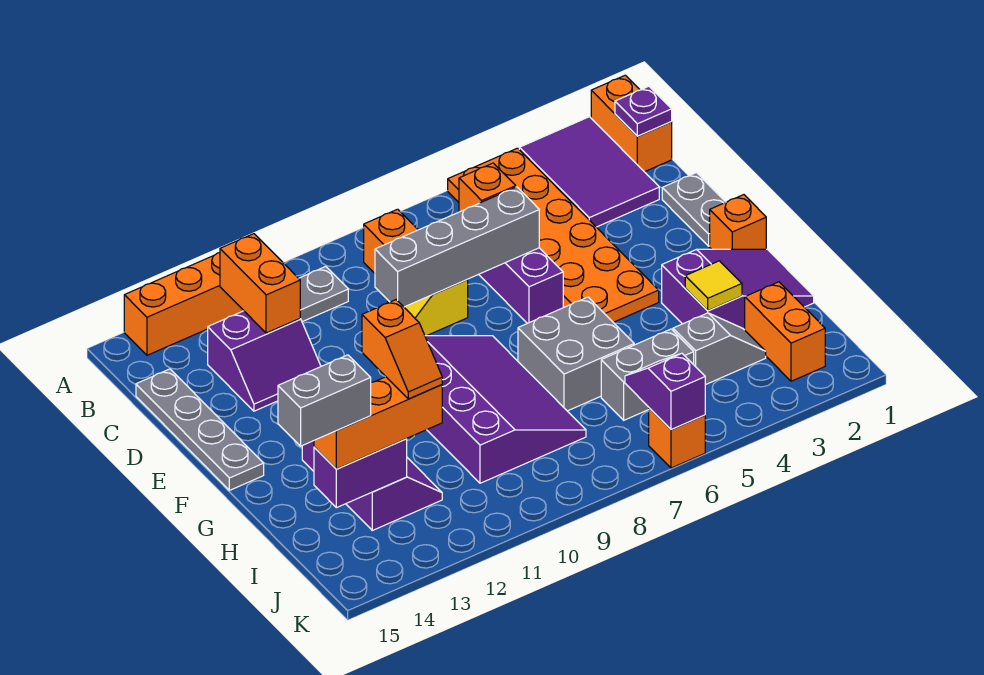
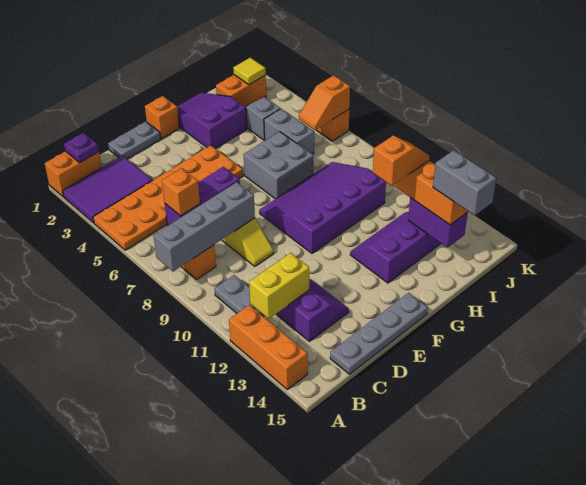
orange brick B12:C12 level 2 -> yellow brick B12:C12 level 2
grey brick D6:D9 level 2 -> grey brick A8:D8 level 2
yellow tile H3 level 2 -> yellow tile J2 level 2
purple slope J6:K6 level 2 top K -> orange slope J6:K6 level 2 top K

